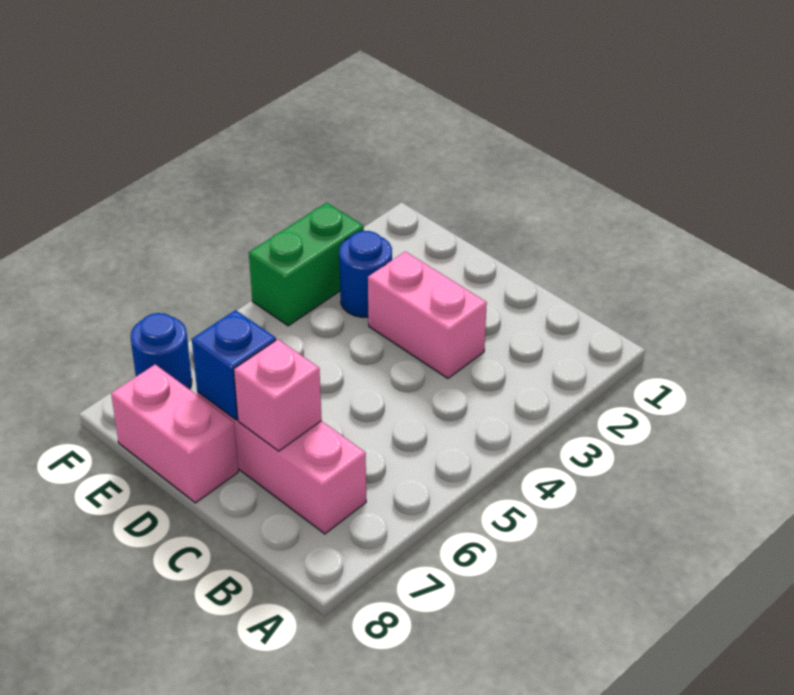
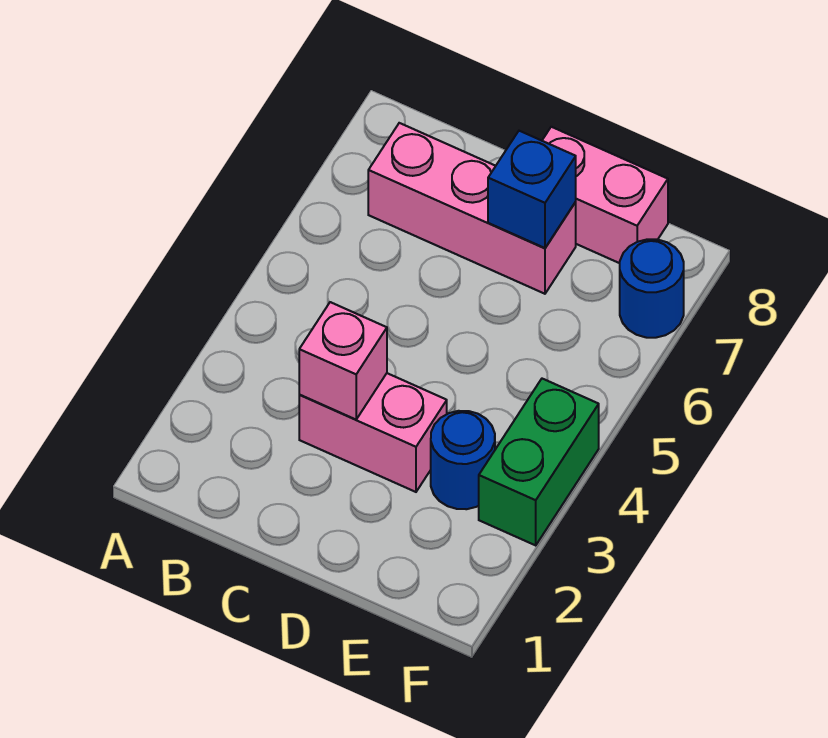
pink brick C7 level 2 -> pink brick C3 level 2

